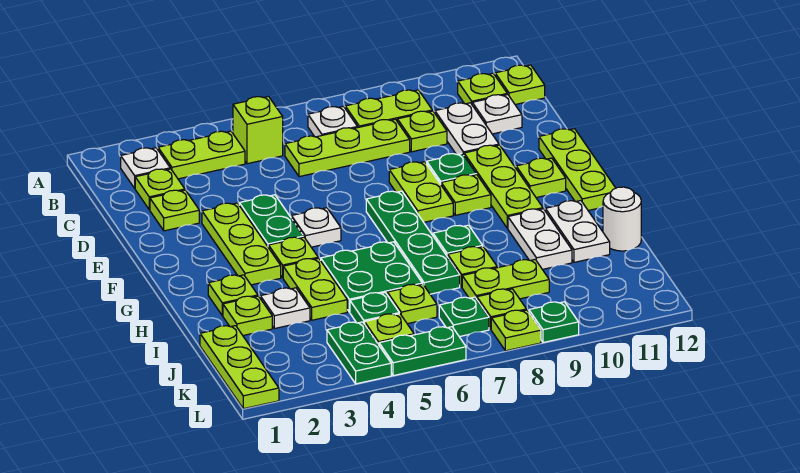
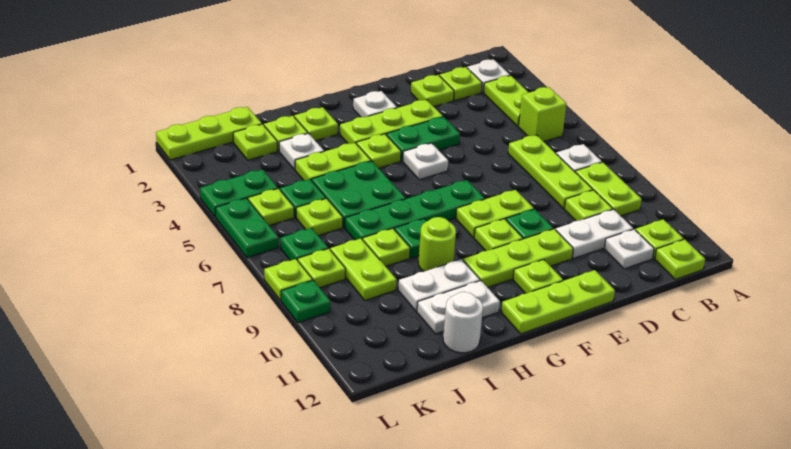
none -> white plate F2 level 1
none -> lime round brick H9 level 1
none -> lime plate J2 level 1

